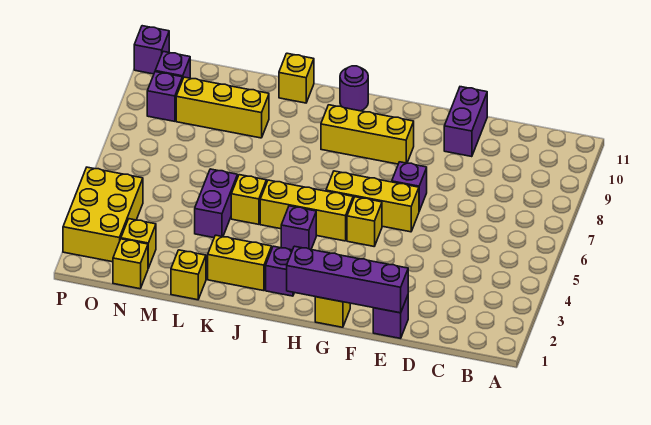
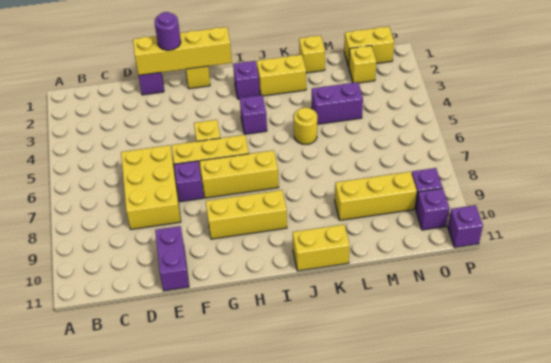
purple brick E1:H1 level 2 -> yellow brick E1:H1 level 2
yellow brick H5:J5 level 1 -> yellow brick G7:I7 level 1
purple round brick I11 level 1 -> purple round brick F1 level 3
yellow brick K5 level 1 -> yellow round brick K5 level 1
yellow brick K11 level 1 -> yellow brick J11:K11 level 1
purple brick L4:L5 level 1 -> purple brick L4:M4 level 1
yellow brick N1 level 1 -> yellow brick N1:O1 level 1
yellow brick O2:P4 level 1 -> yellow brick D6:E8 level 1

